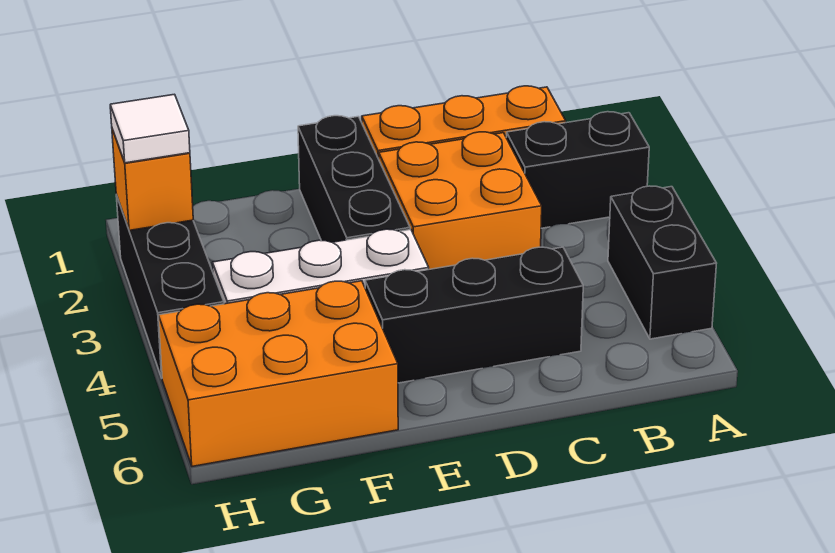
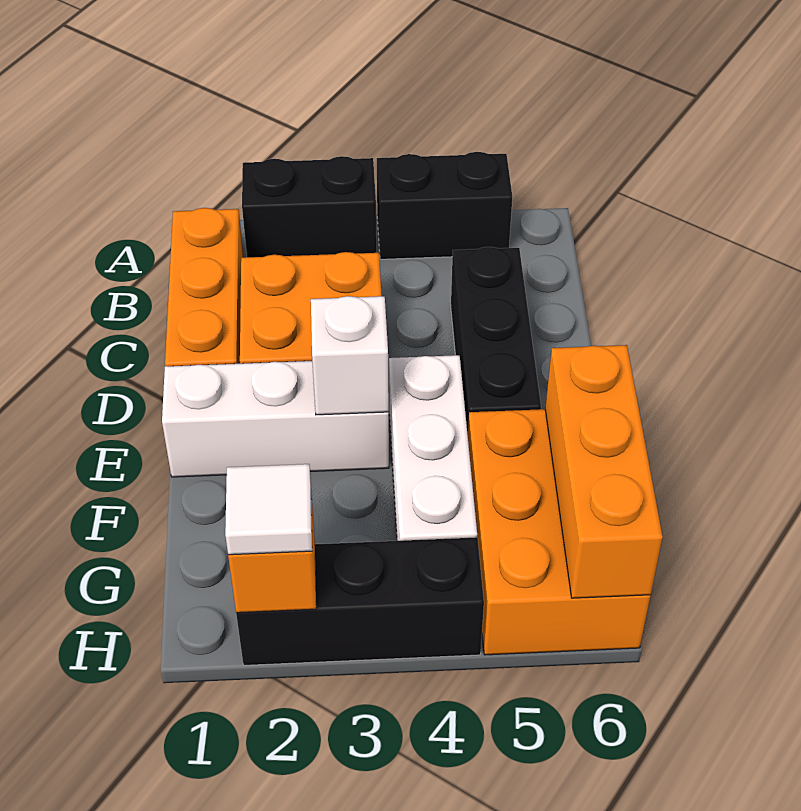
black brick A2:B2 level 1 -> black brick A2:A3 level 1
black brick E1:E3 level 1 -> white brick E1:E3 level 1
none -> white brick E3 level 2
none -> orange brick F6:H6 level 2

